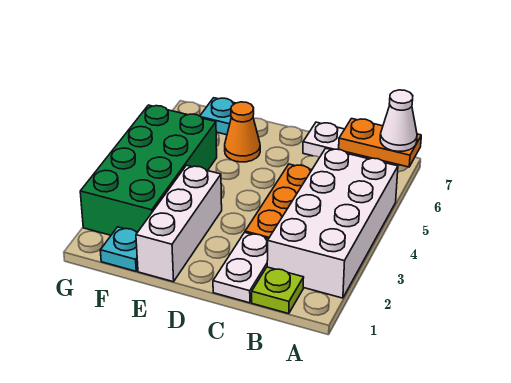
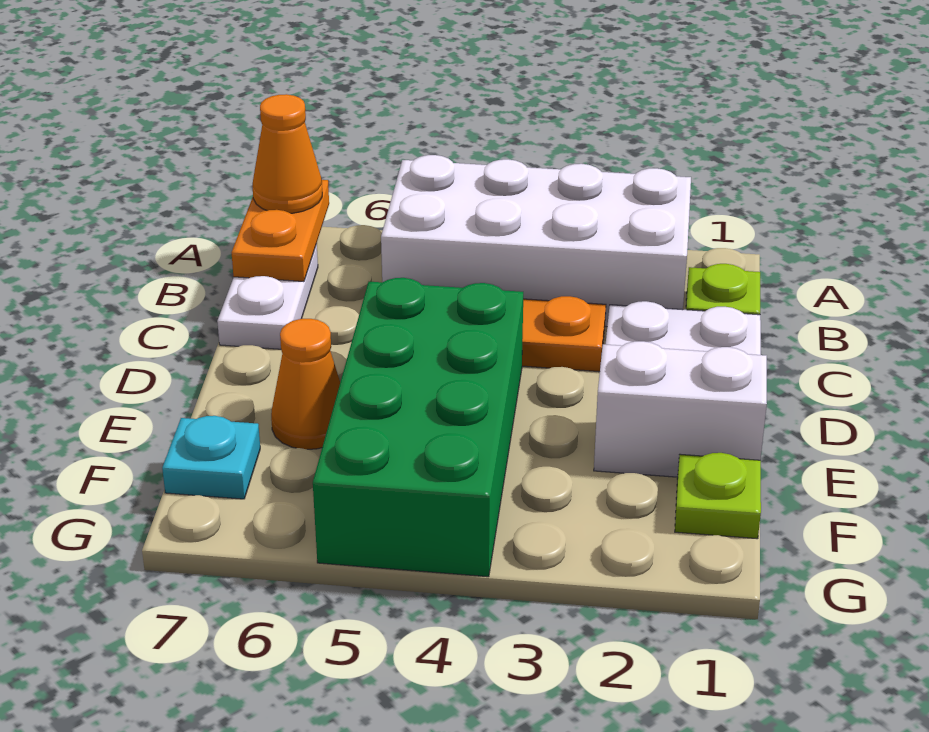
white cone A7 level 3 -> orange cone A7 level 3
white brick E1:E3 level 1 -> white brick E1:E2 level 1
cyan plate F1 level 1 -> lime plate F1 level 1
green brick F2:G5 level 1 -> green brick D4:G5 level 1

